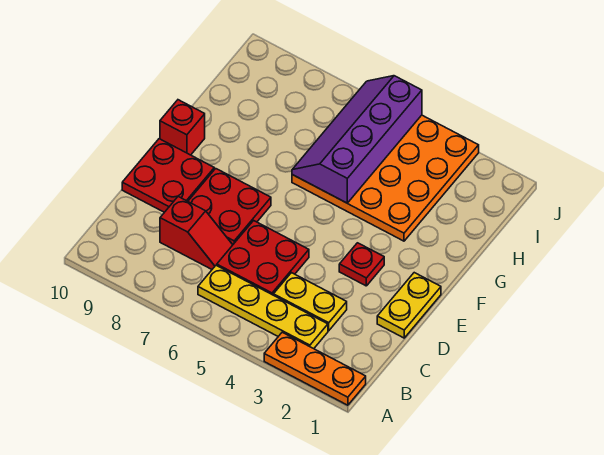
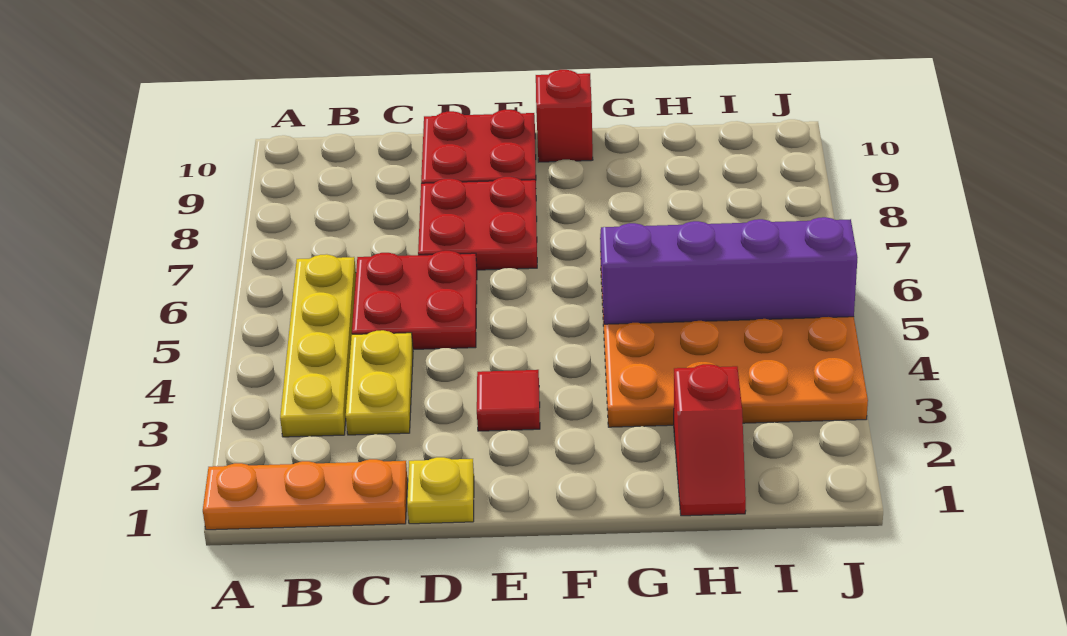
orange plate A1:A3 level 1 -> orange plate A1:C1 level 1
red slope C7:C8 level 1 top 8 -> red slope H1:H2 level 1 top 2
yellow plate D1:E1 level 1 -> yellow plate D1 level 1
red plate E3 level 1 -> red tile E3 level 1

